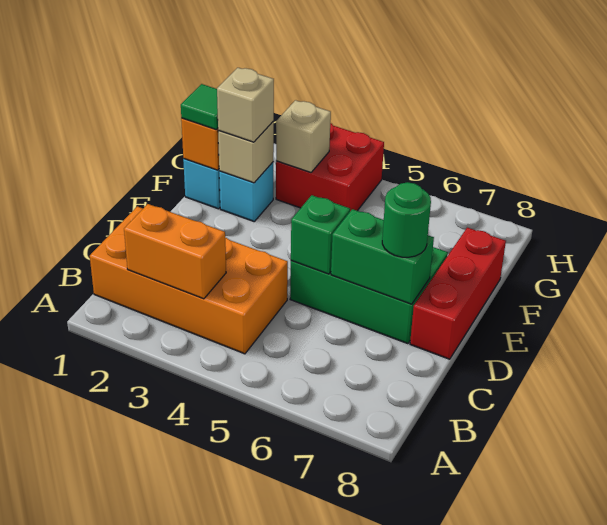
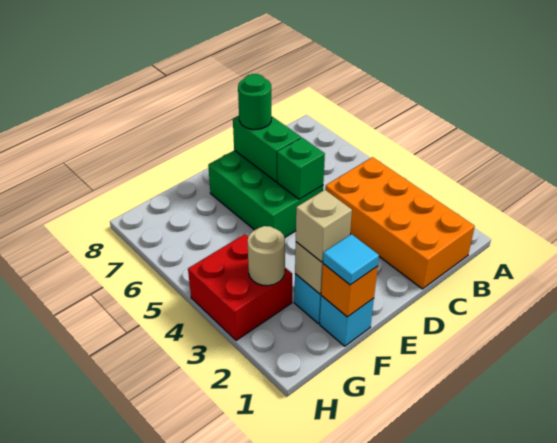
orange brick B2:B3 level 2 -> none
red brick D8:F8 level 1 -> none
green tile F1 level 3 -> cyan tile F1 level 3
tan brick G3 level 2 -> tan round brick G3 level 2

